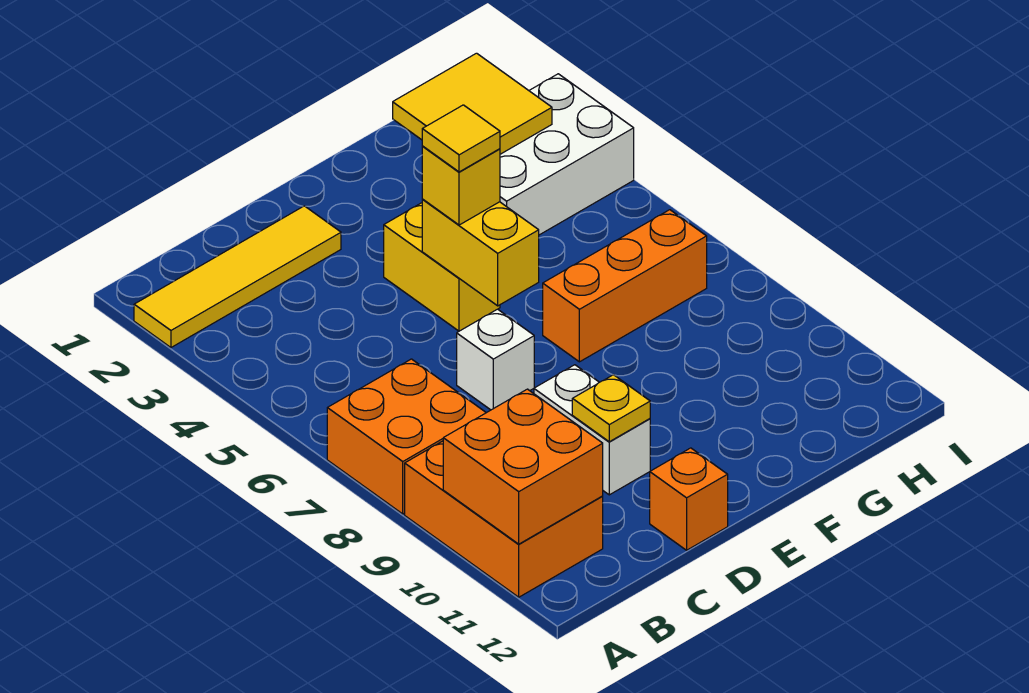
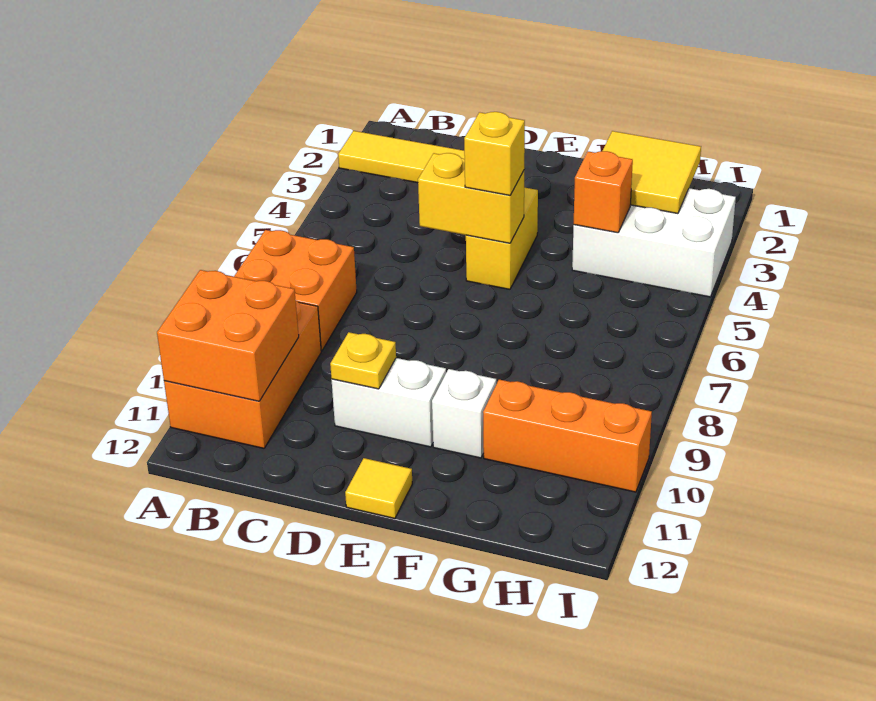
white brick D7 level 1 -> white brick F10 level 1
white brick D9:D10 level 1 -> white brick D10:E10 level 1
orange brick D12 level 1 -> orange brick G4 level 2
yellow brick E5:E6 level 2 -> yellow brick D5:E5 level 2
yellow tile E5 level 4 -> yellow tile E12 level 1
orange brick F7:H7 level 1 -> orange brick G10:I10 level 1

